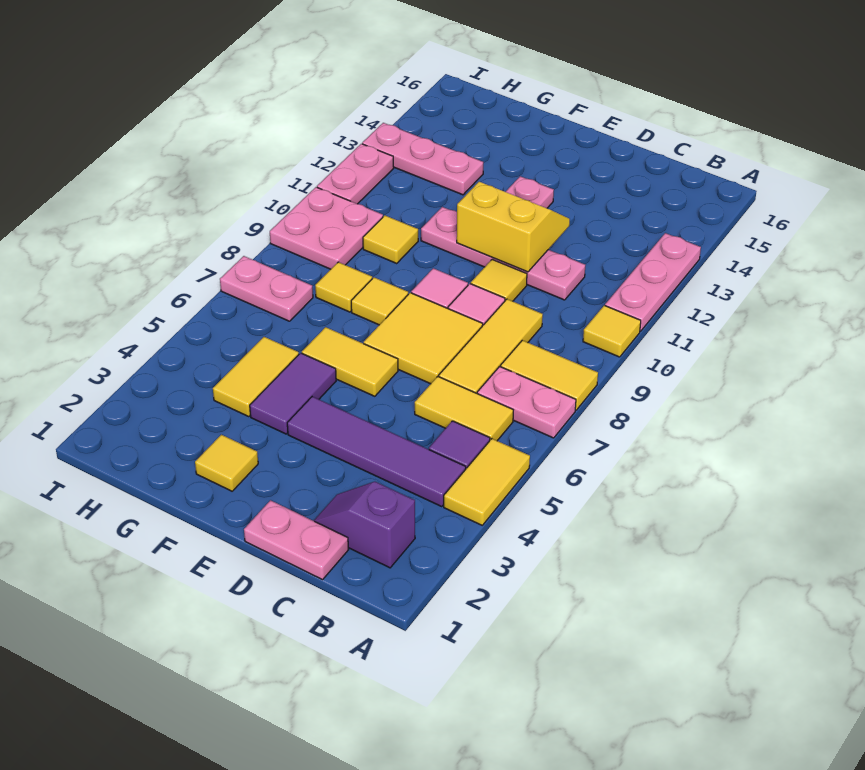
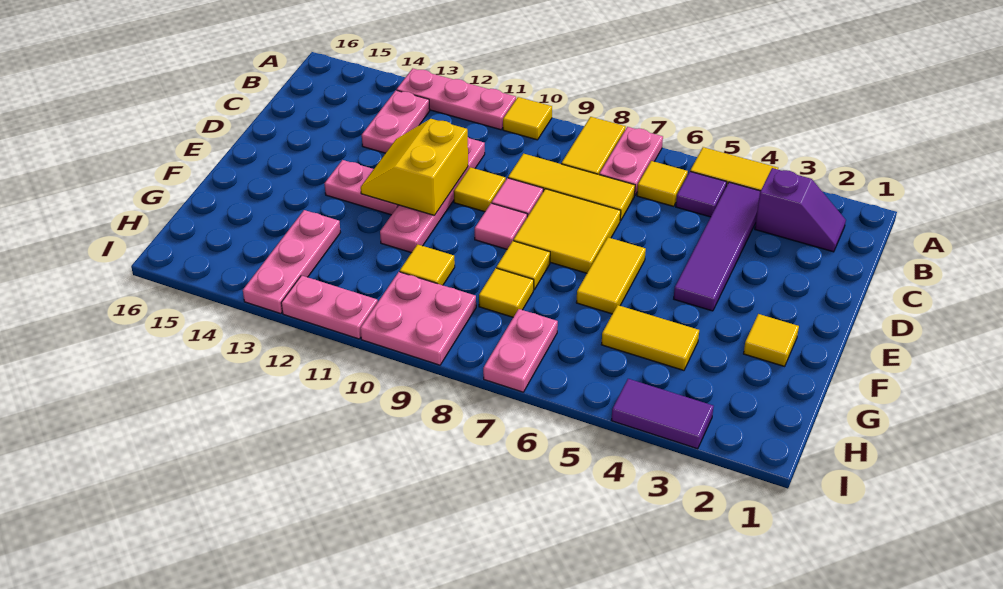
purple slope B2:C2 level 1 top B -> purple slope B2:B3 level 1 top 3
yellow tile B6:C6 level 1 -> yellow tile B6 level 1
pink plate C1:D1 level 1 -> pink plate B13:C13 level 1
purple tile F4:F5 level 1 -> purple tile I3:I4 level 1

